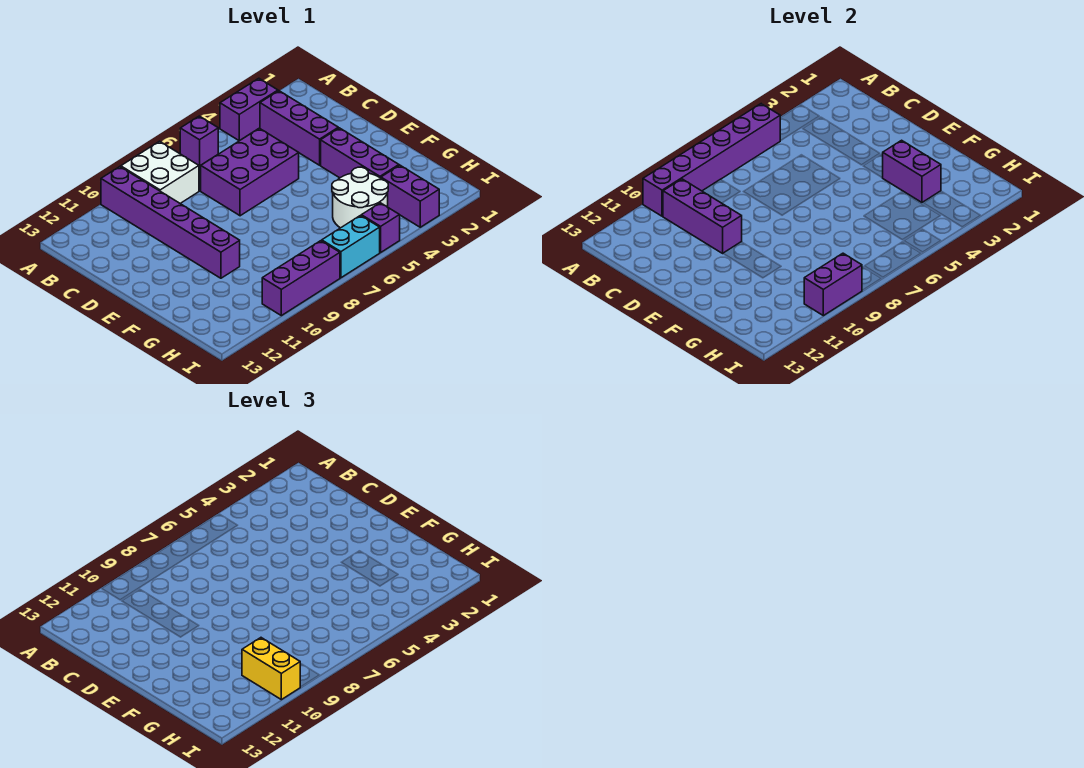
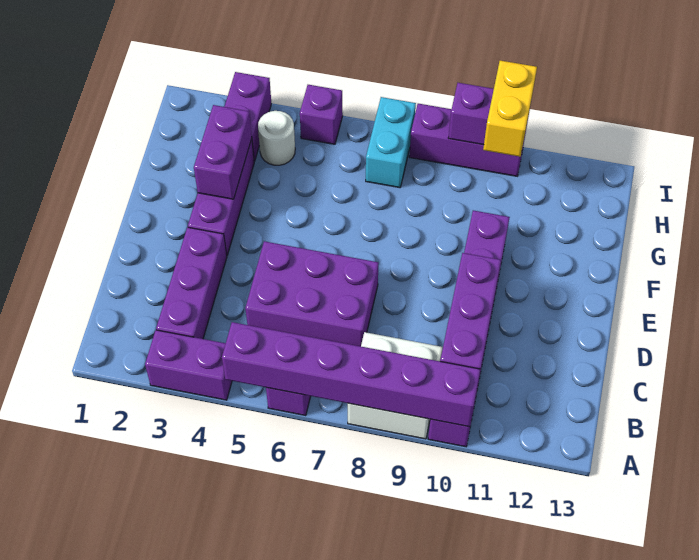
white round brick G4:H5 level 1 -> white round brick H4 level 1
cyan brick I6:I7 level 1 -> cyan brick H7:I7 level 1

